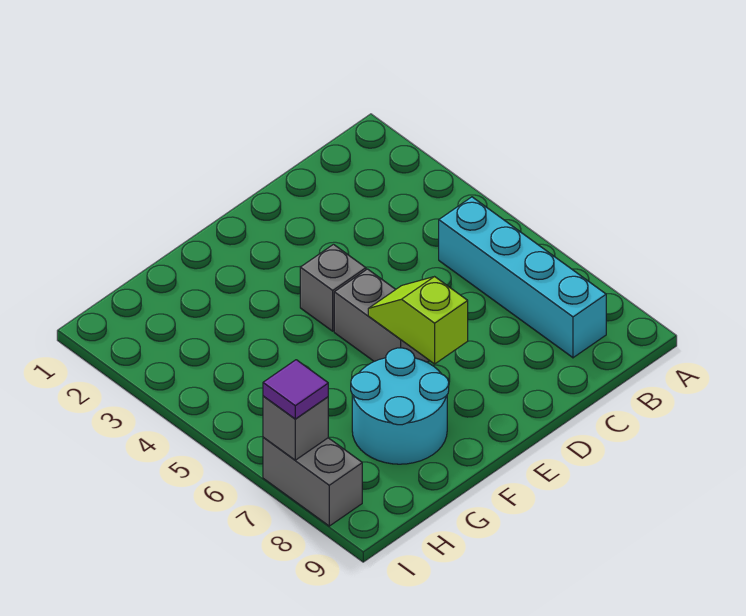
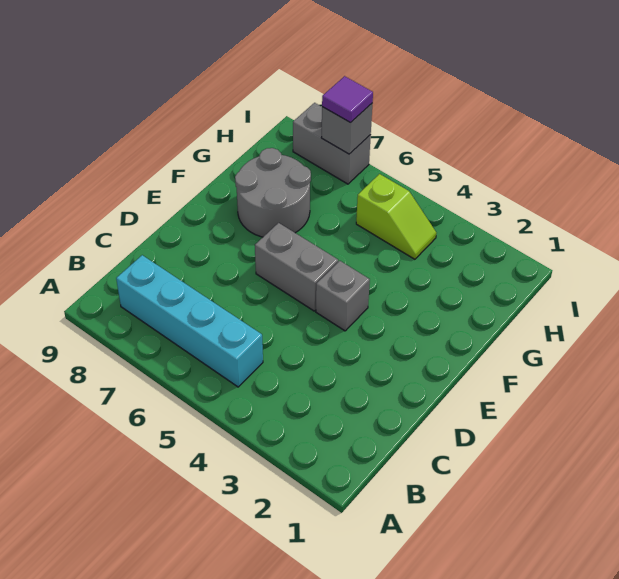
lime slope E6:E7 level 2 top 7 -> lime slope H4:H5 level 1 top 5
cyan round brick F7:G8 level 1 -> grey round brick F7:G8 level 1

